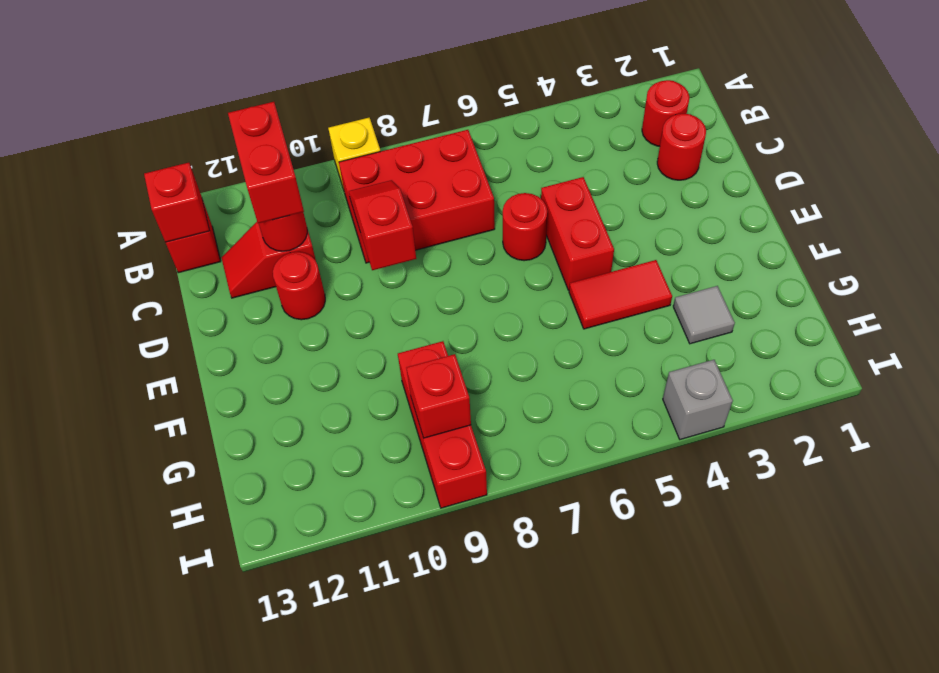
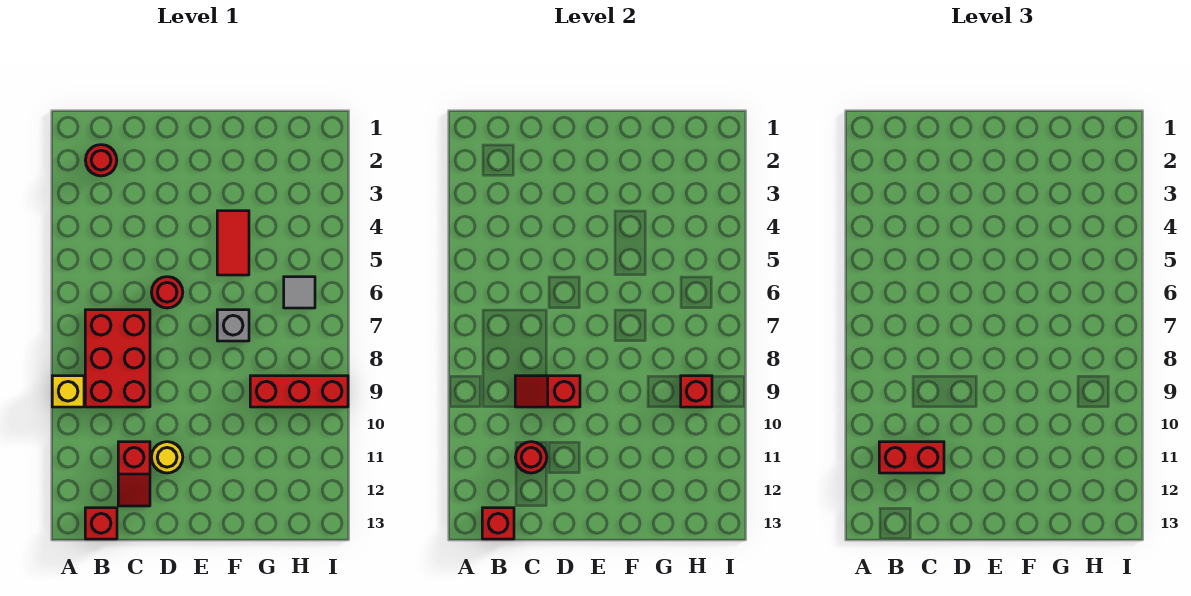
red round brick C2 level 1 -> none
red brick D5:E5 level 1 -> none
red round brick D11 level 1 -> yellow round brick D11 level 1
grey tile G3 level 1 -> grey tile H6 level 1
grey brick I4 level 1 -> grey brick F7 level 1

